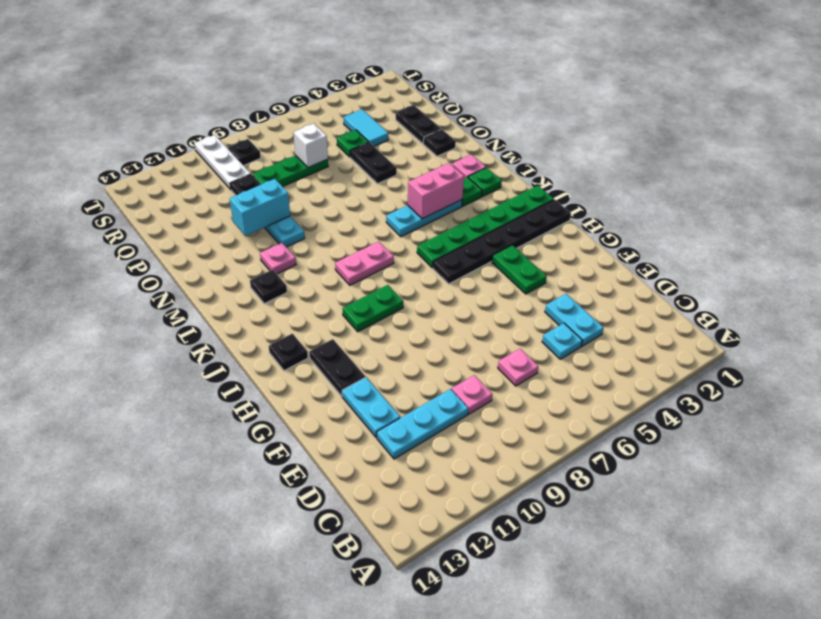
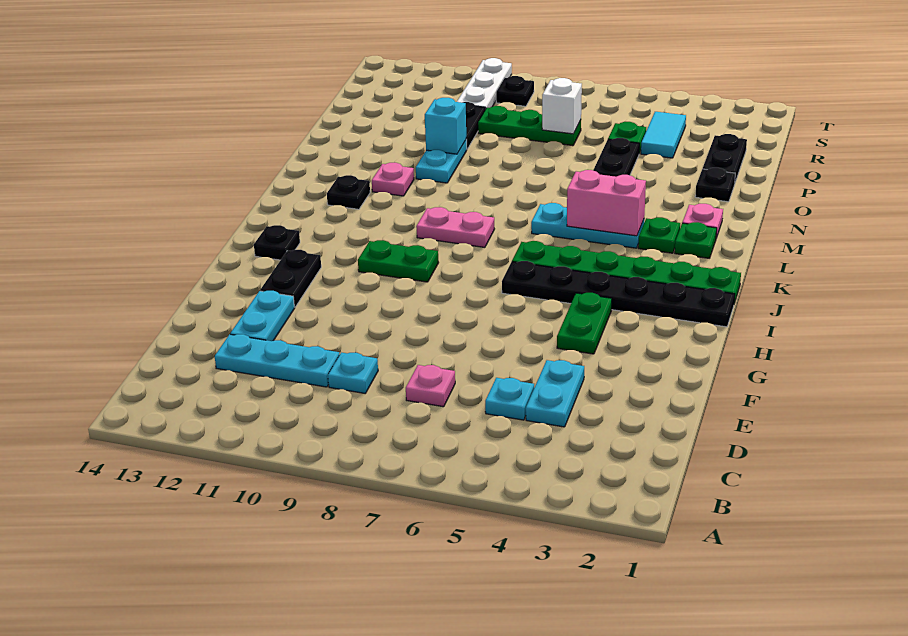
pink plate D9 level 1 -> cyan plate D9 level 1
cyan brick O10:O11 level 2 -> cyan brick O10 level 2

